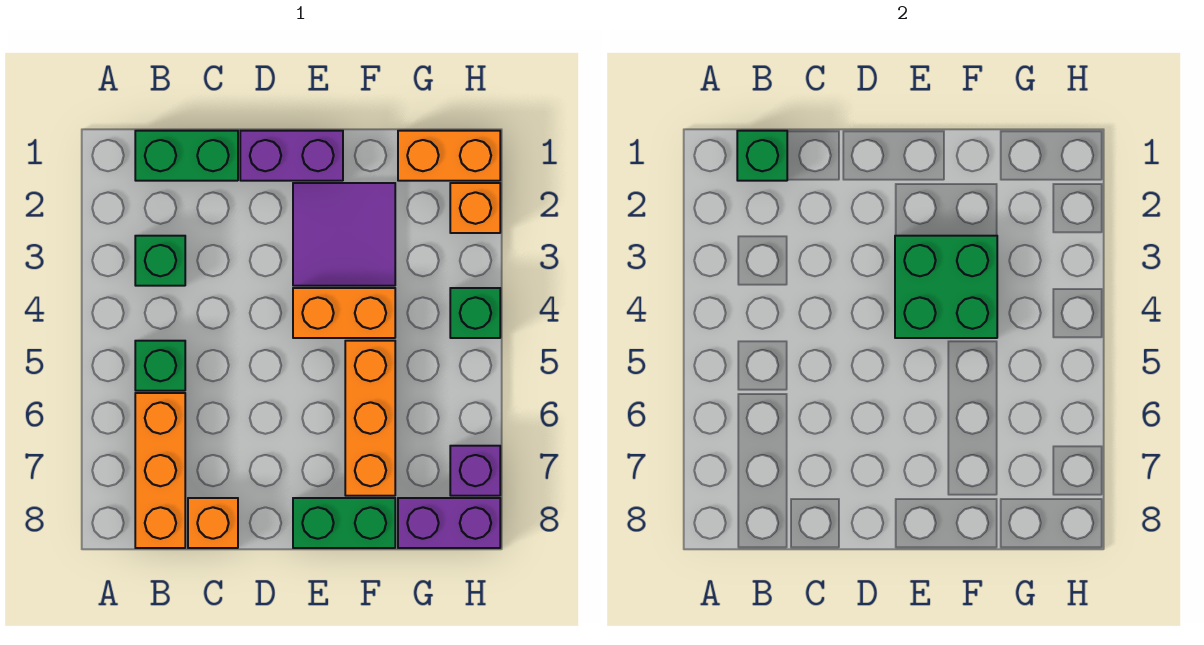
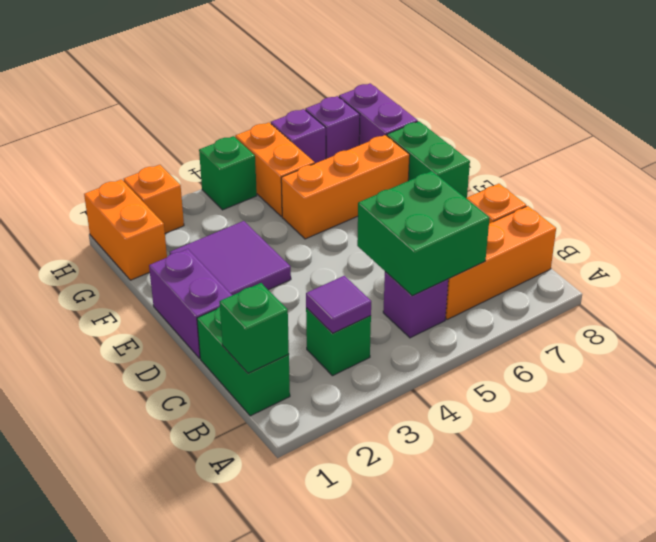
none -> purple tile B3 level 2
green brick B5 level 1 -> purple brick B5 level 1
green brick E3:F4 level 2 -> green brick B5:C6 level 2
orange brick E4:F4 level 1 -> orange brick G5:H5 level 1
none -> purple brick H6 level 1

